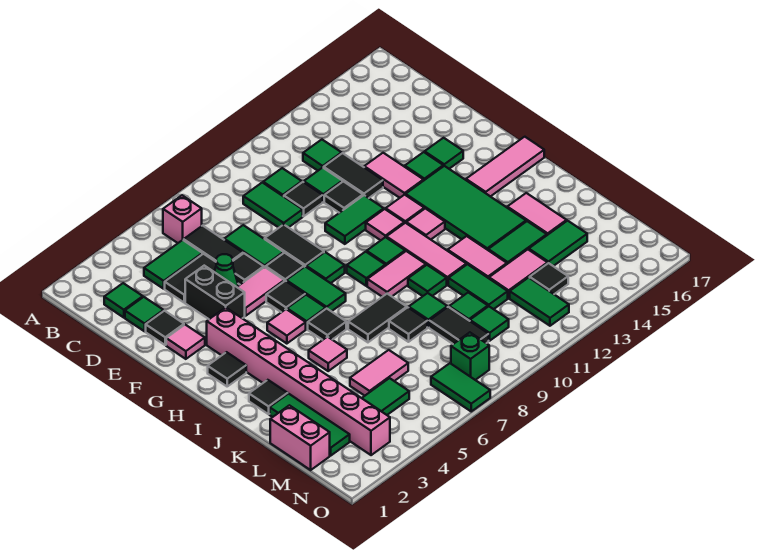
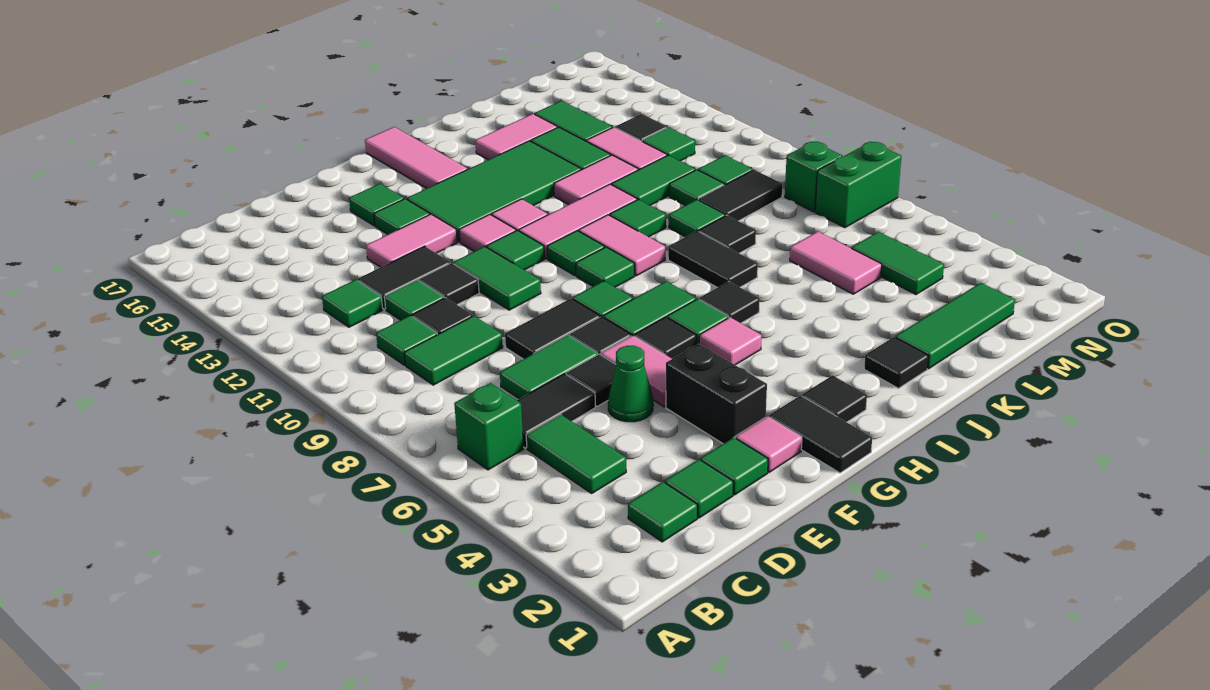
pink brick B6 level 1 -> green brick B6 level 1
black tile D4:D5 level 1 -> black tile G1:G2 level 1
black tile E2 level 1 -> green tile E2 level 1
black brick E4:F4 level 1 -> black brick F3:F4 level 1
pink brick G3:N3 level 1 -> none
pink tile G11 level 1 -> green tile G11 level 1
pink tile J5 level 1 -> none
pink brick L1:M1 level 1 -> none
green tile M12:N12 level 1 -> green tile M12 level 1
green tile N7:O7 level 1 -> green brick N7:O7 level 1

